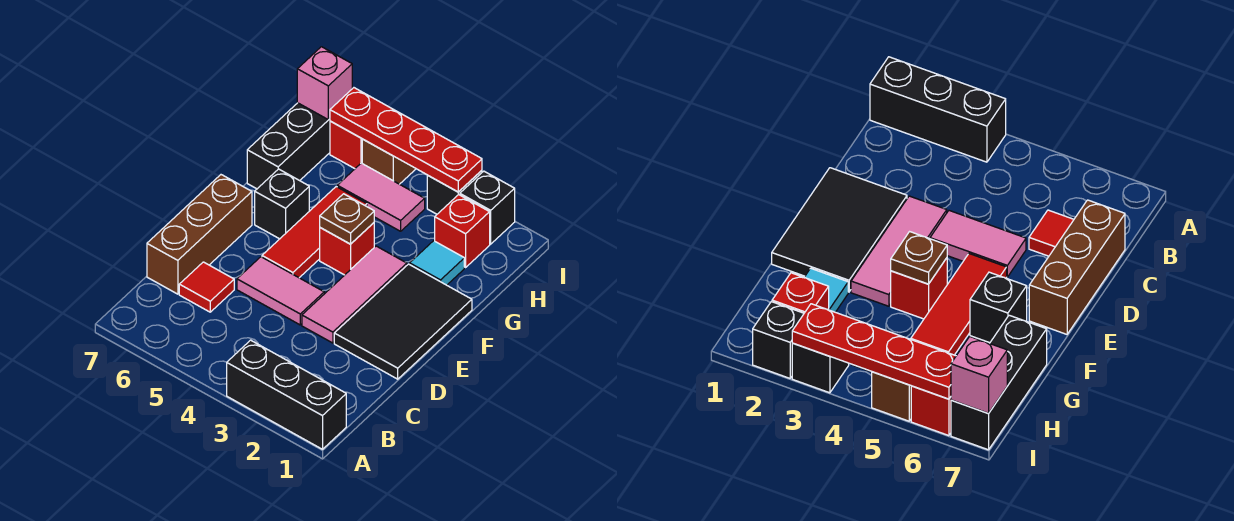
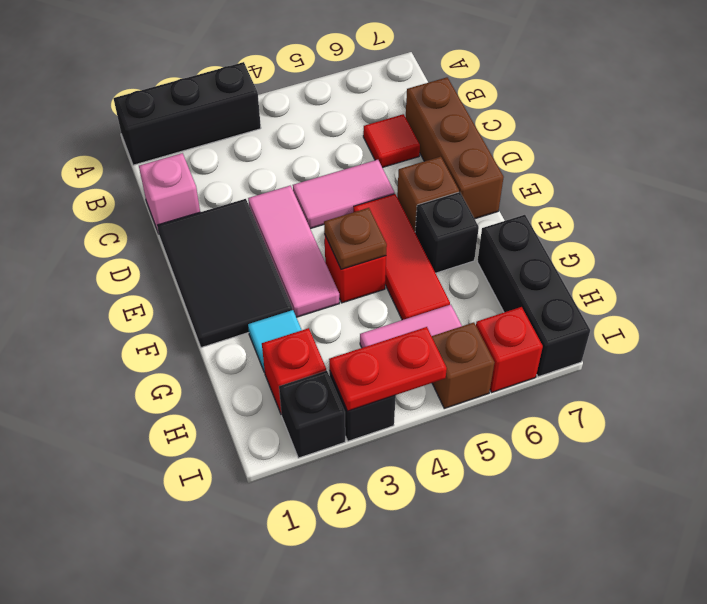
none -> brown brick E6 level 1
red plate I3:I6 level 2 -> red plate I3:I4 level 2
pink brick I7 level 2 -> pink brick C1 level 1

